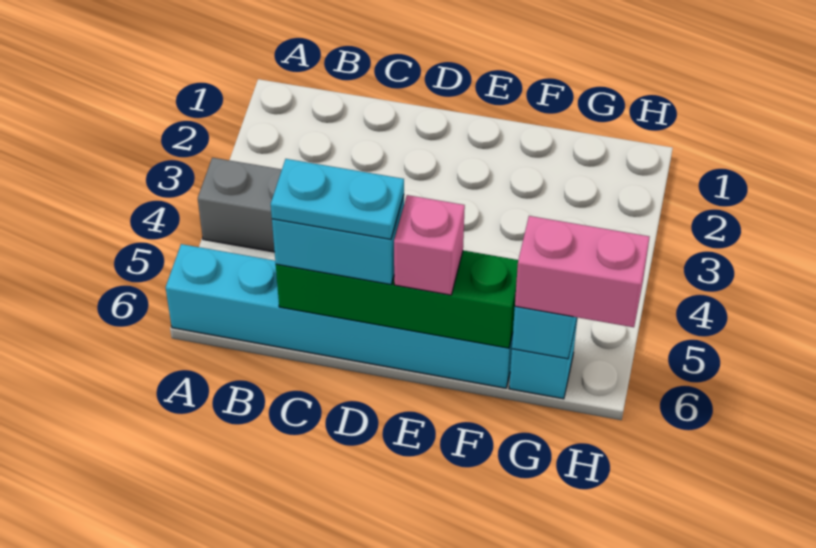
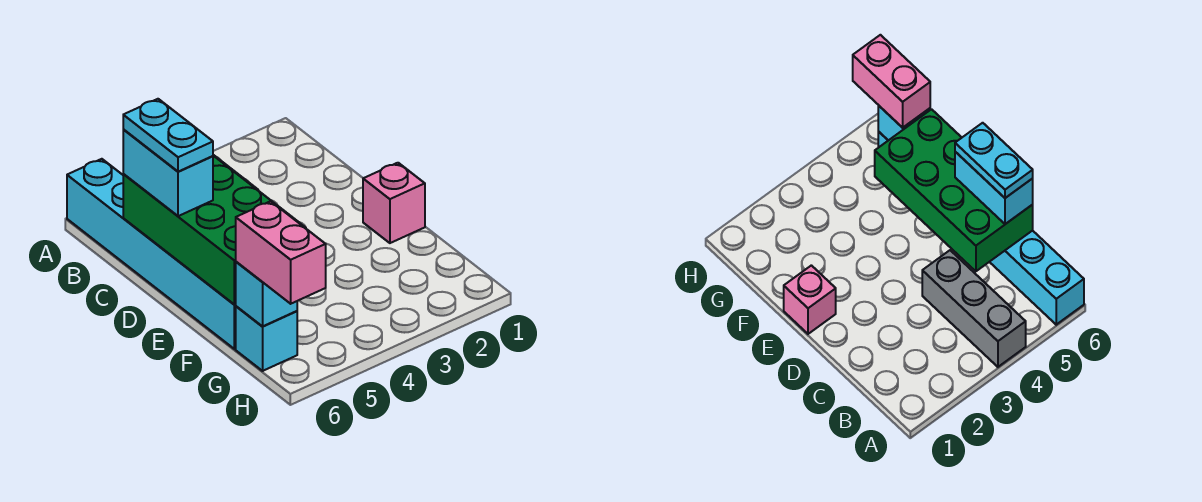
green brick C6:F6 level 2 -> green brick C5:F6 level 2
pink brick E6 level 3 -> pink brick E1 level 1

